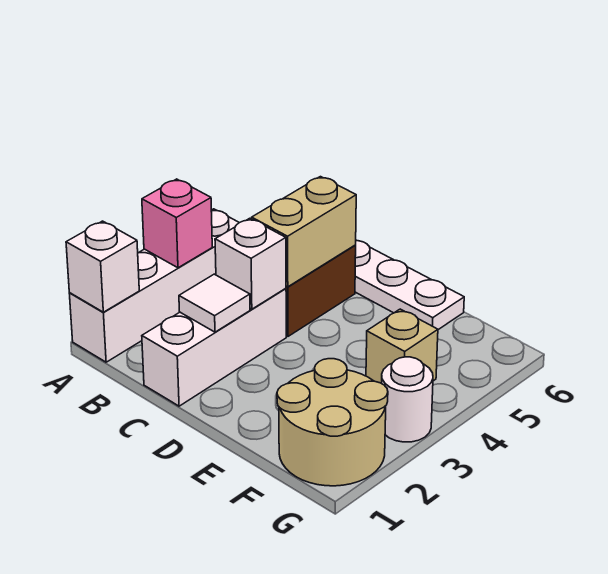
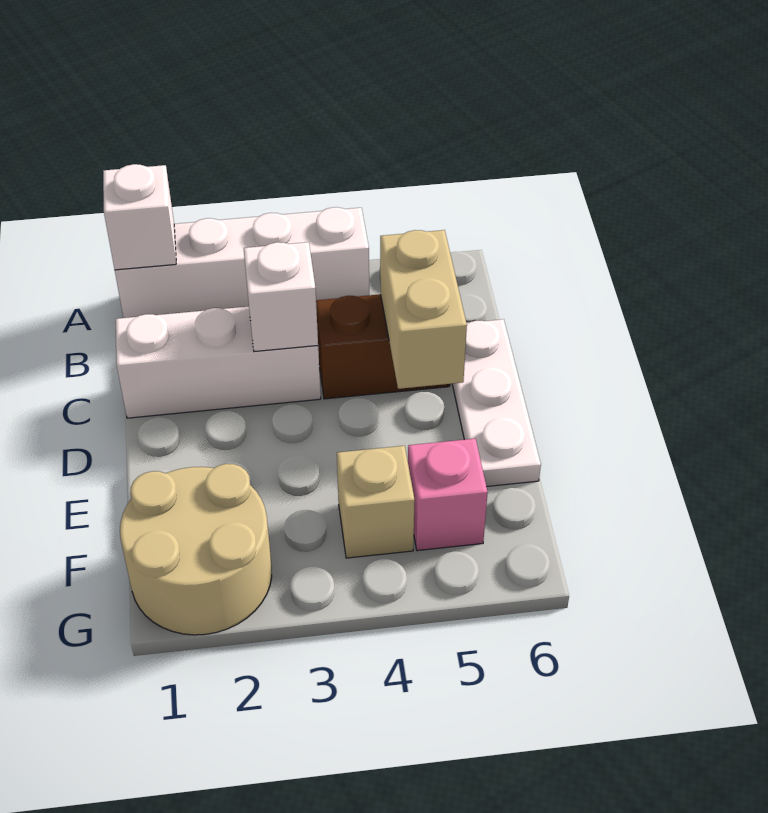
pink brick A3 level 2 -> pink brick F5 level 1
white tile C2 level 2 -> none
tan brick C4:C5 level 2 -> tan brick C5:D5 level 2
white round brick G3 level 1 -> none

